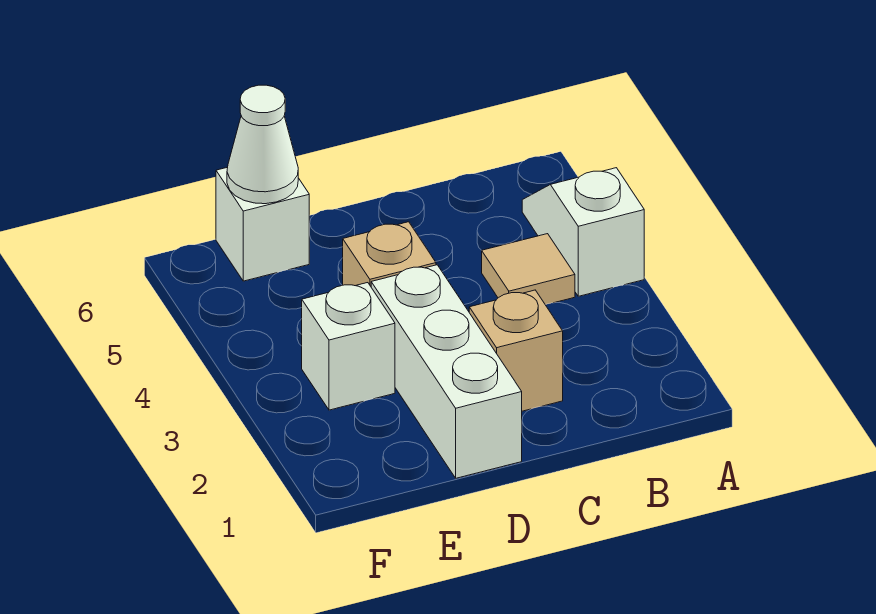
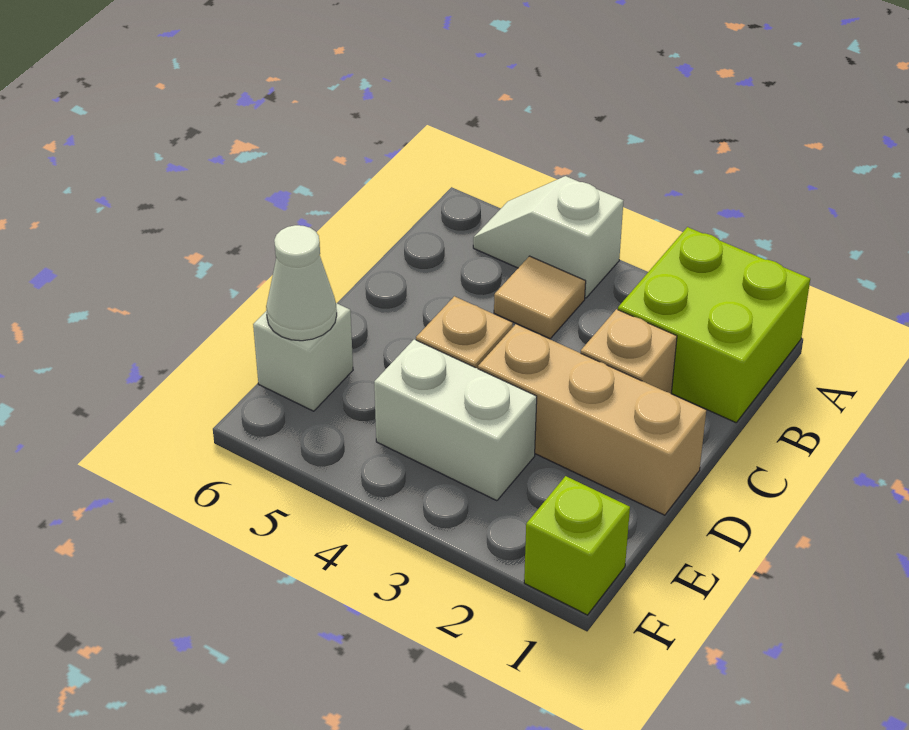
none -> lime brick A1:B2 level 1
white brick D1:D3 level 1 -> tan brick D1:D3 level 1
white brick E3 level 1 -> white brick E3:E4 level 1
none -> lime brick F1 level 1

